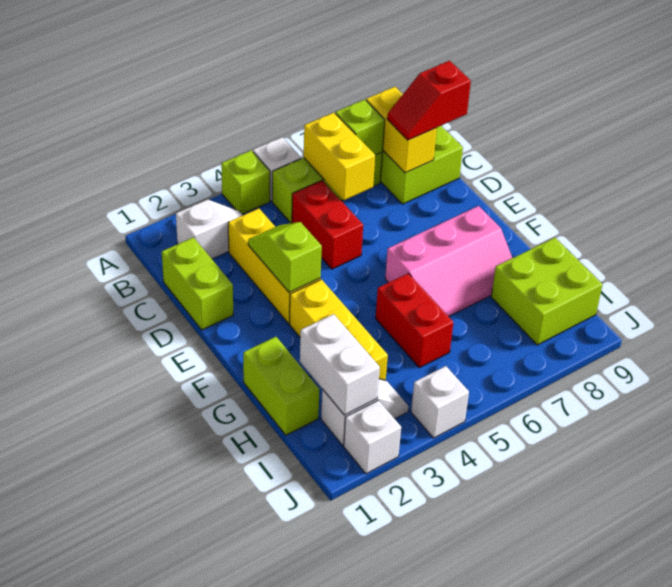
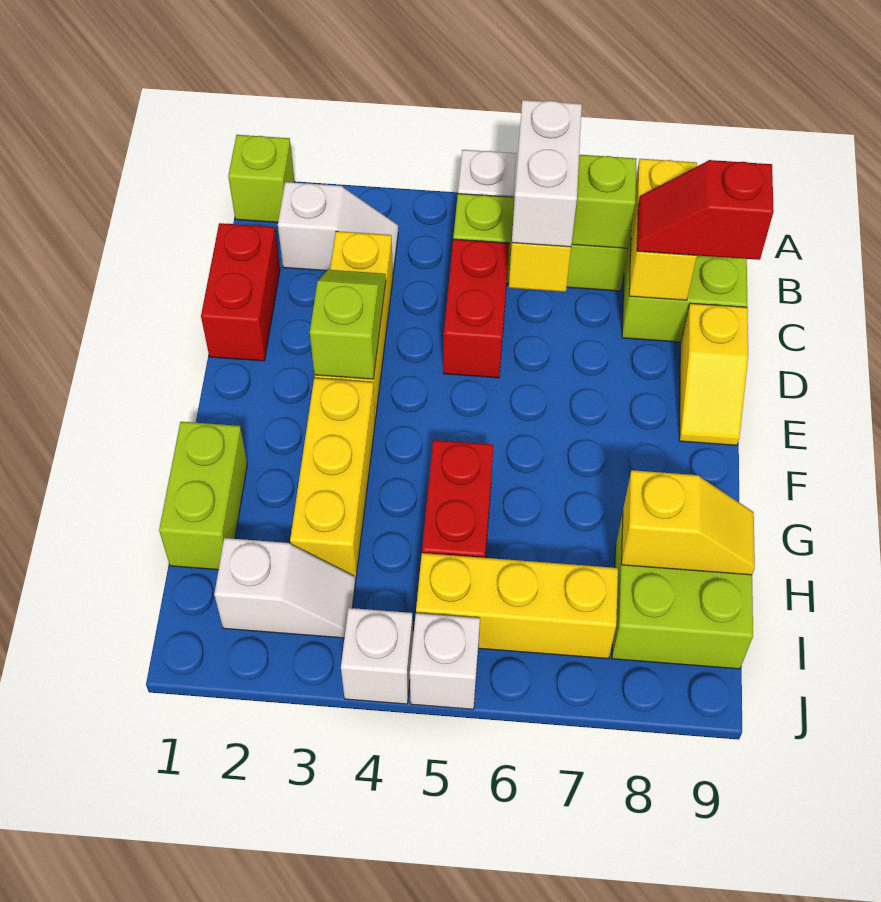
lime brick A4 level 1 -> lime brick A1 level 1
lime brick C1:D1 level 1 -> red brick C1:D1 level 1
none -> yellow slope D9:E9 level 1 top D
pink slope F6:G8 level 1 top F -> none
white brick H2:I2 level 2 -> white brick B6:C6 level 3
none -> yellow slope H8:H9 level 2 top 8
none -> yellow brick I5:I7 level 1
white brick J2 level 1 -> white brick J5 level 1

